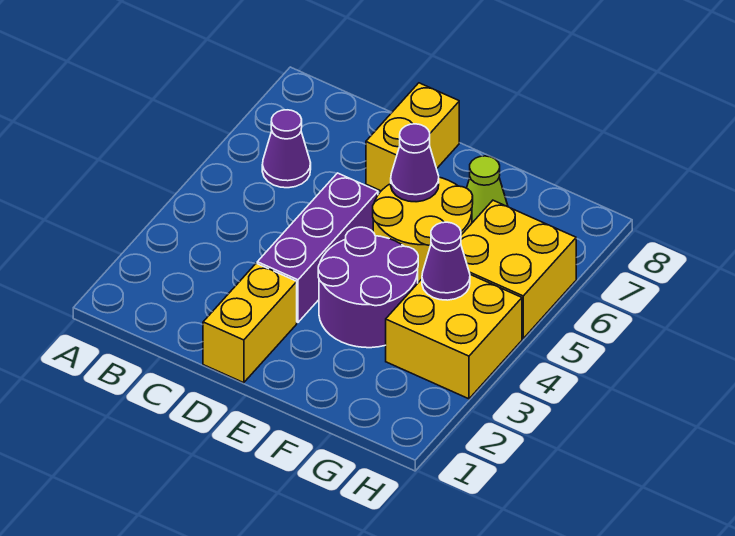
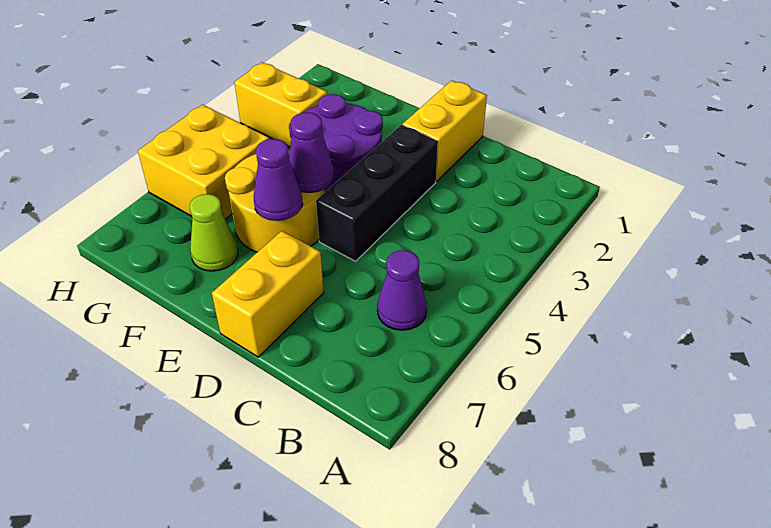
purple brick D3:D5 level 1 -> black brick D3:D5 level 1
yellow brick G3:H4 level 1 -> yellow brick G3:H3 level 1
purple cone G4 level 2 -> purple cone E5 level 2

